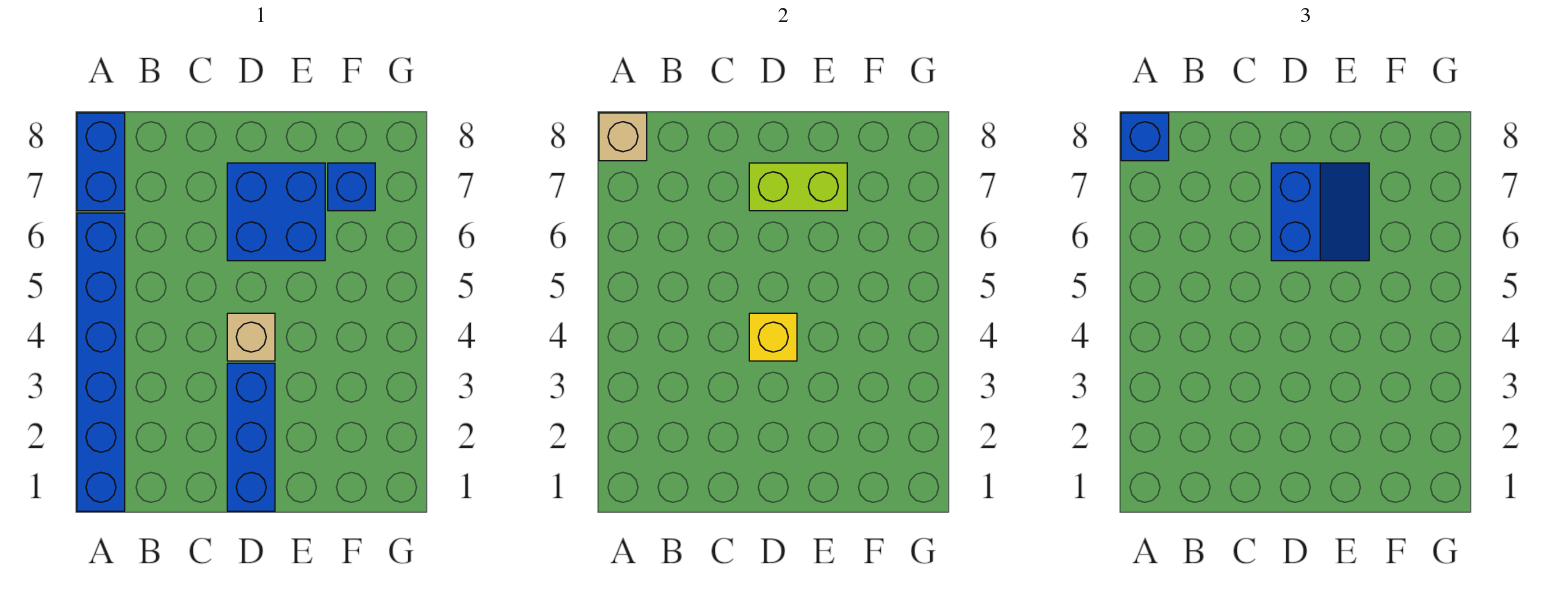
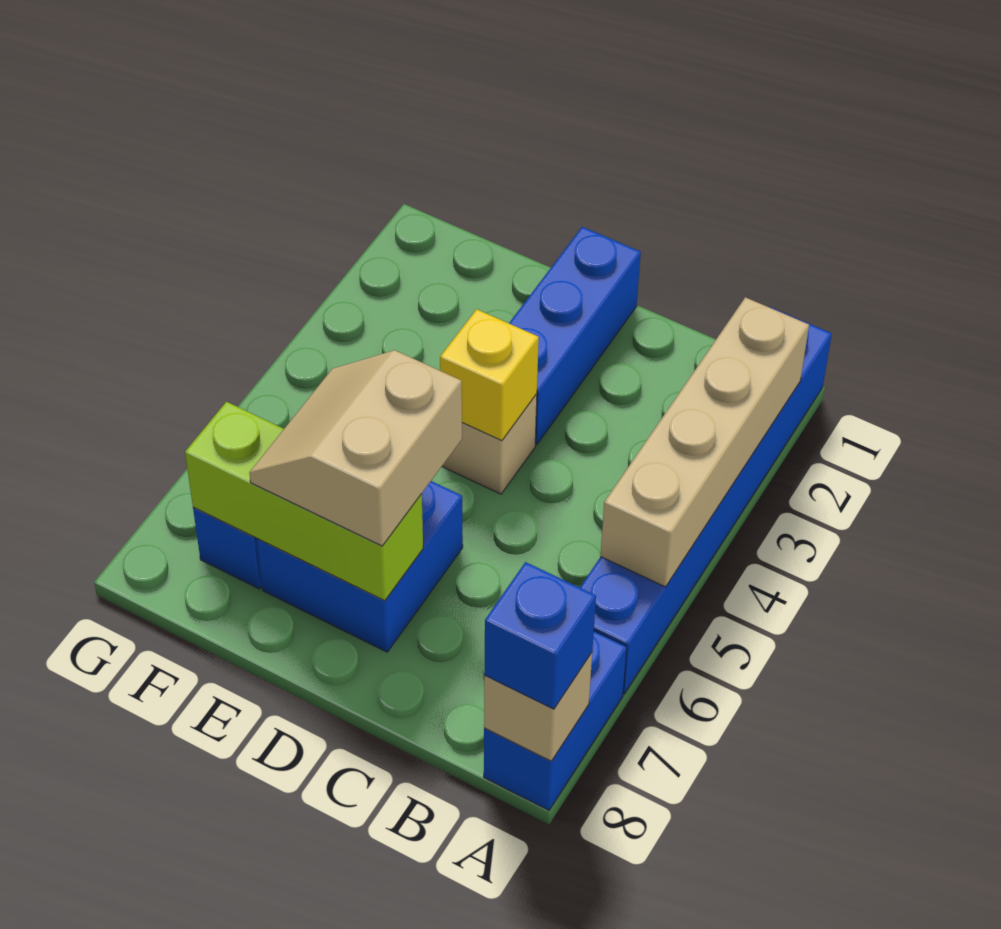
none -> tan brick A2:A5 level 2
blue slope D6:E7 level 3 top D -> tan slope D6:E7 level 3 top D
lime brick D7:E7 level 2 -> lime brick D7:F7 level 2

